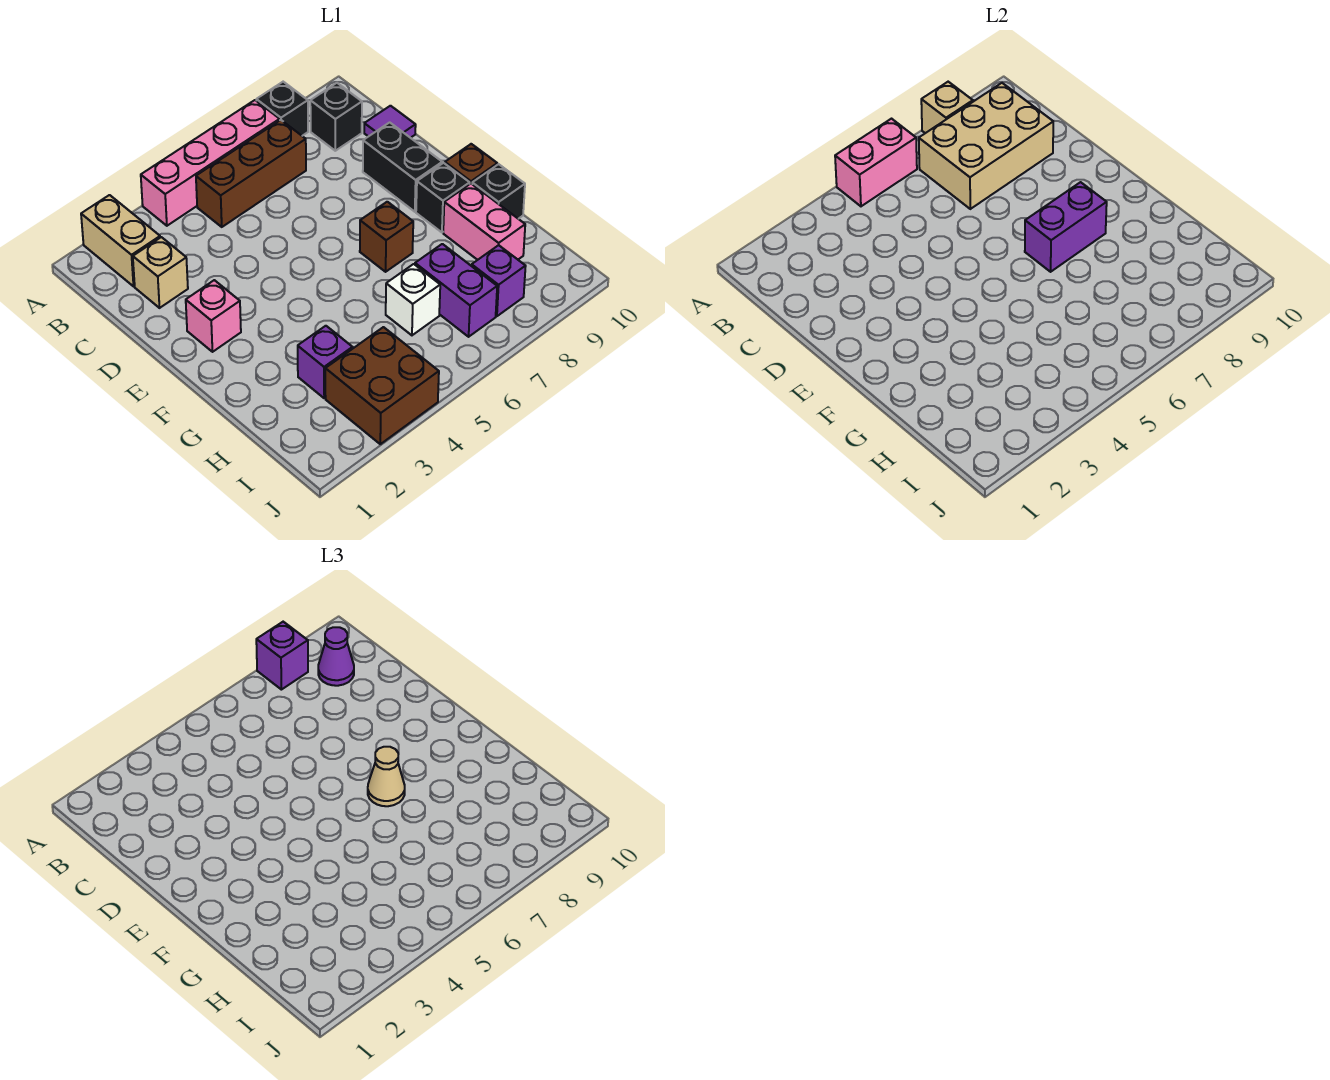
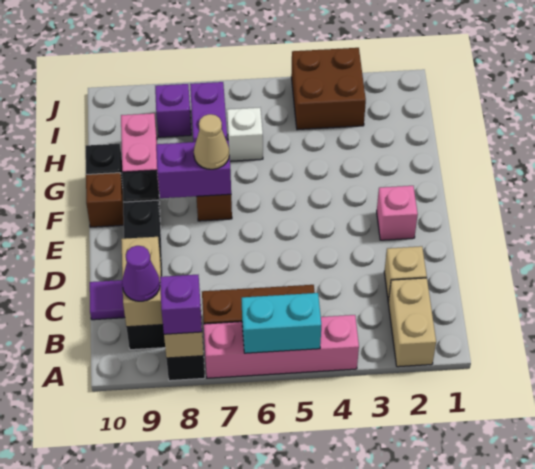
pink brick A5:A6 level 2 -> cyan brick A5:A6 level 2
tan brick B7:C9 level 2 -> tan brick B9:C9 level 2
purple brick H3 level 1 -> none

